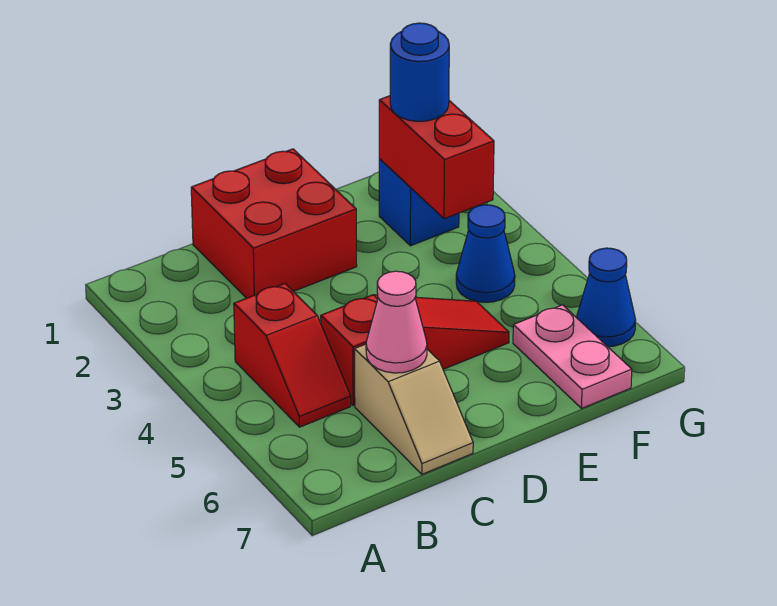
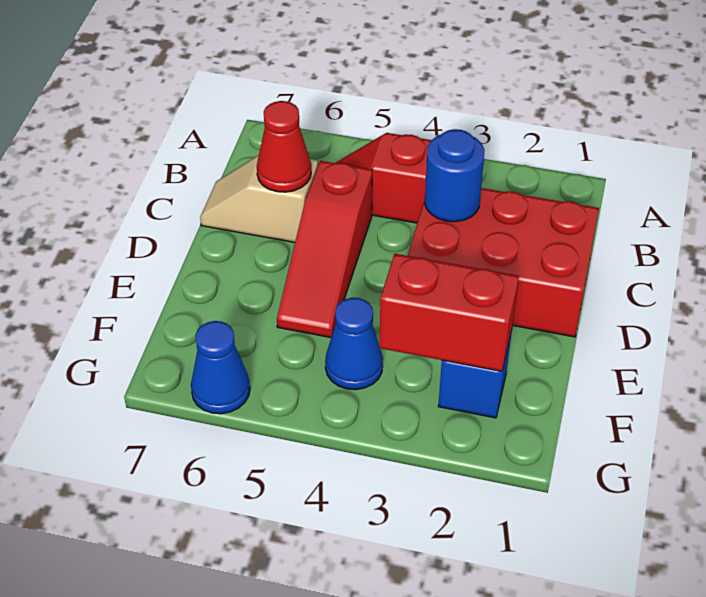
red brick C1:D2 level 1 -> red brick C1:D3 level 1
pink cone C6 level 2 -> red cone C6 level 2
blue round brick F2 level 3 -> blue round brick C3 level 2
pink plate F6:F7 level 1 -> none

